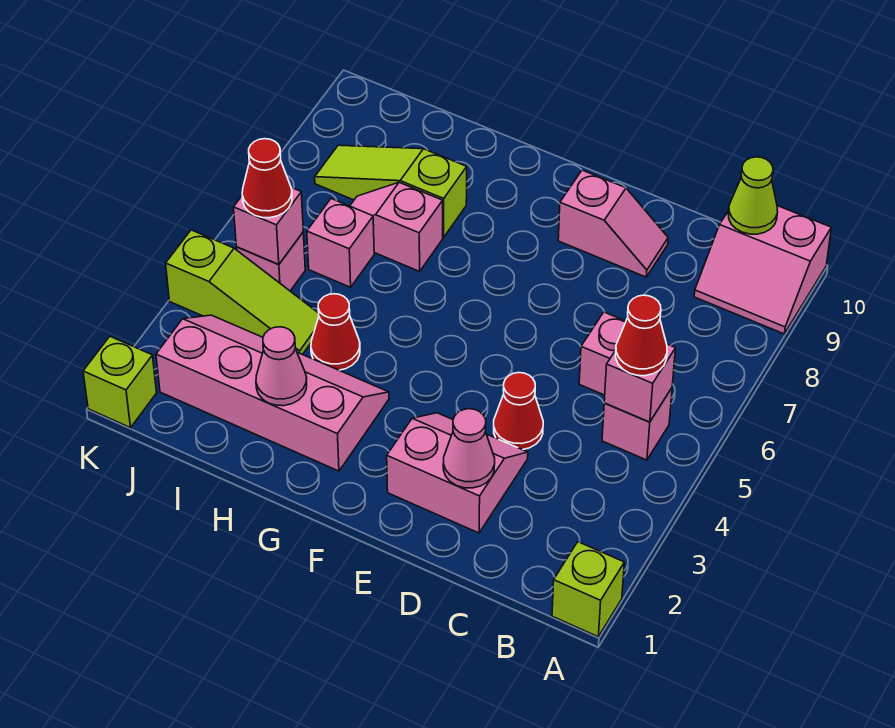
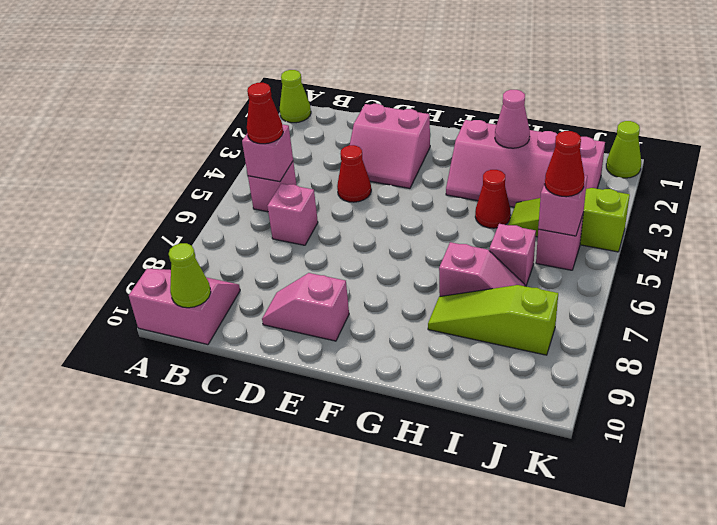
lime brick A1 level 1 -> lime cone A1 level 1
pink cone D2 level 2 -> none
lime slope H8:J8 level 1 top H -> lime slope H8:J8 level 1 top J
lime brick K1 level 1 -> lime cone K1 level 1

